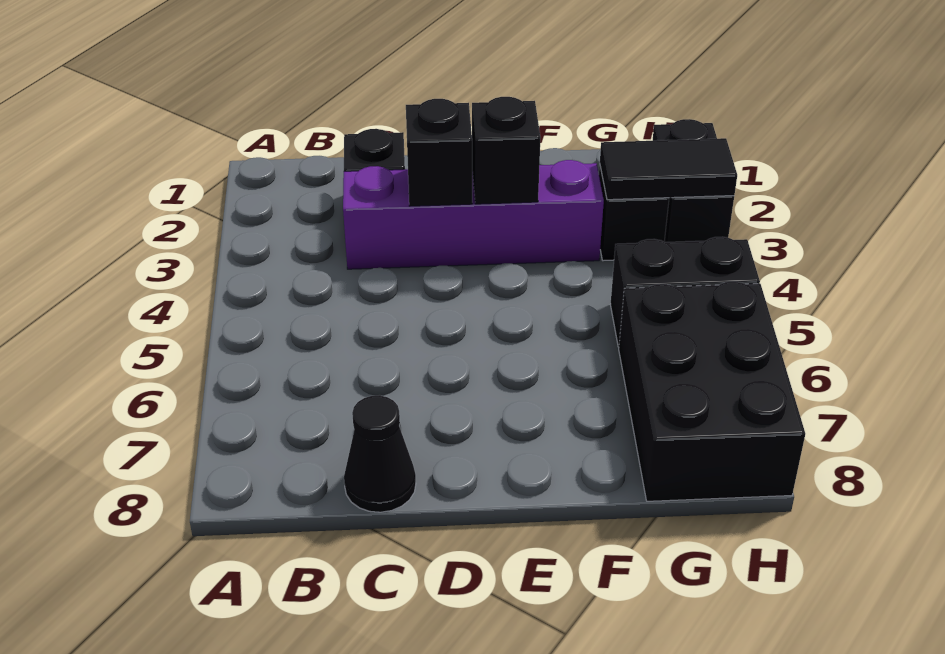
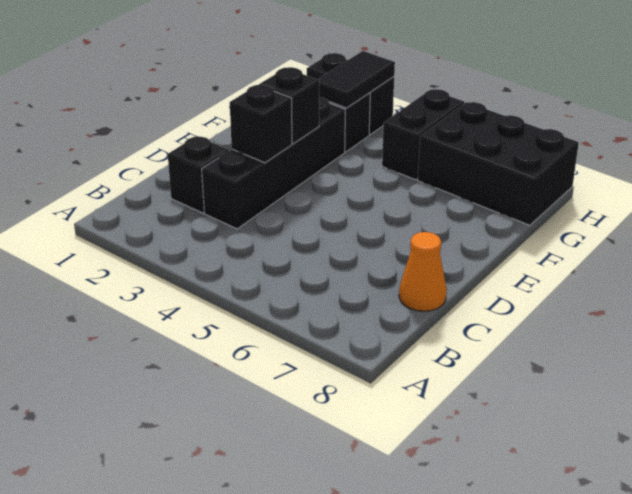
purple brick C3:F3 level 1 -> black brick C3:F3 level 1
black cone C8 level 1 -> orange cone C8 level 1

